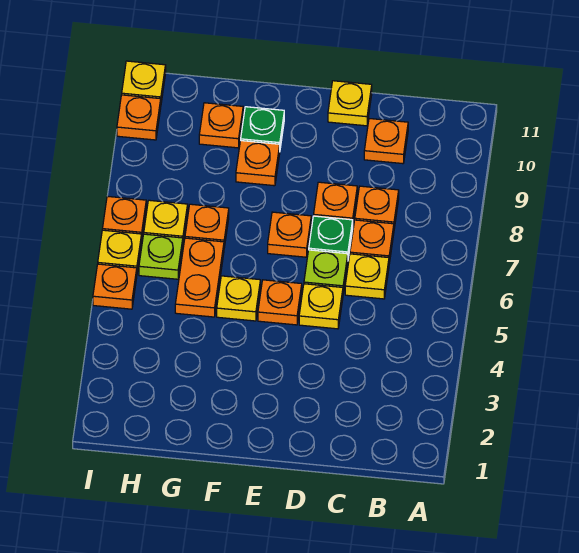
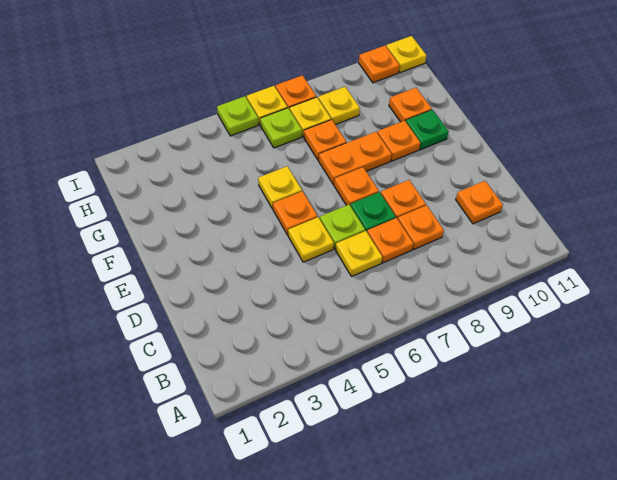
yellow plate D11 level 1 -> yellow plate H8 level 1
orange plate G5:G6 level 1 -> orange plate F7:F8 level 1
orange plate I5 level 1 -> lime plate I5 level 1

